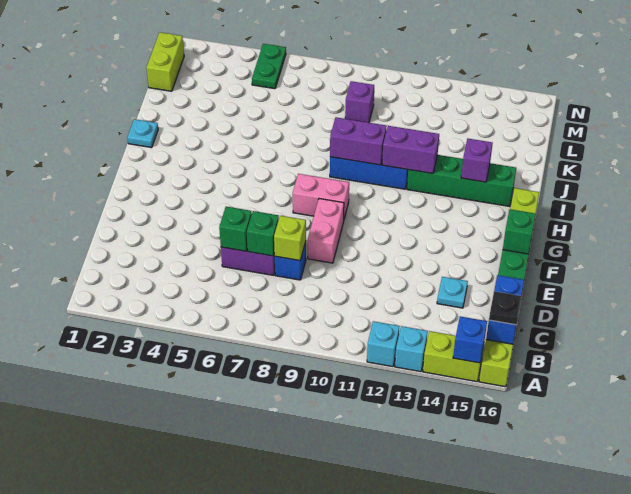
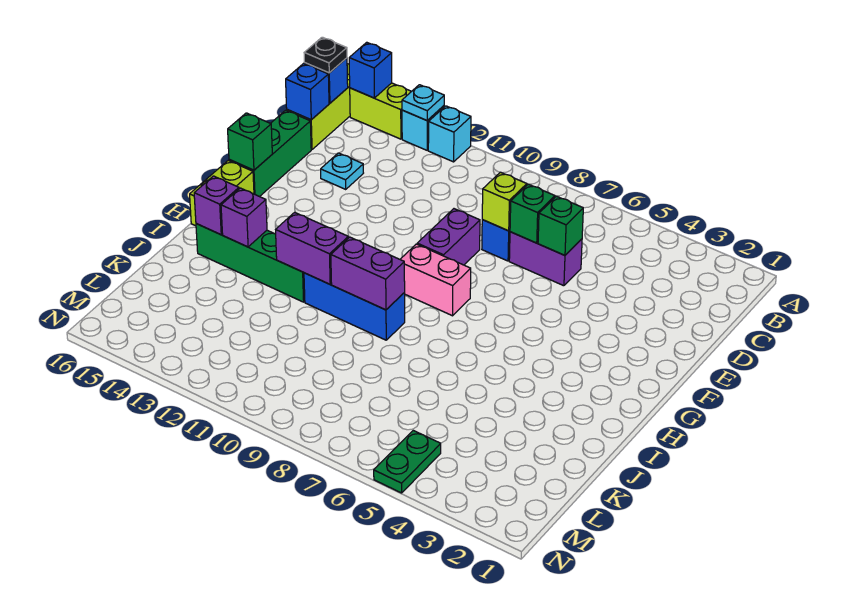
pink brick E9:F9 level 1 -> purple brick E9:F9 level 1
cyan plate I1 level 1 -> cyan plate A13 level 2
lime brick L1:M1 level 1 -> none
purple brick L9 level 1 -> purple brick I15 level 2

